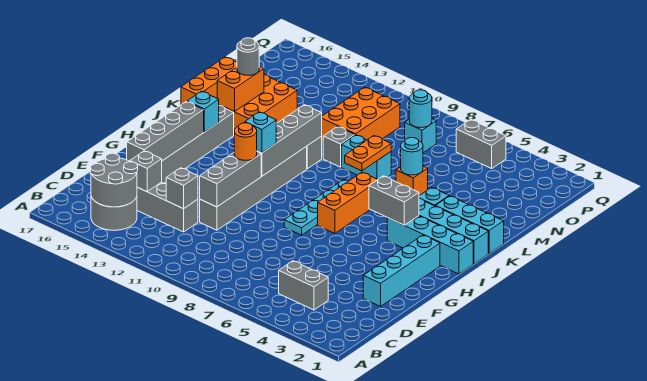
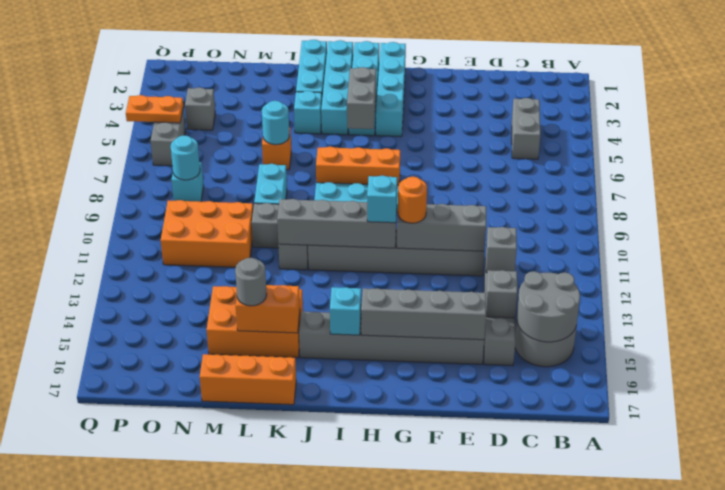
cyan brick E2:H2 level 1 -> cyan brick H1:H4 level 1
orange plate K8:L8 level 2 -> orange plate P5:Q5 level 2
none -> grey brick O4 level 1

